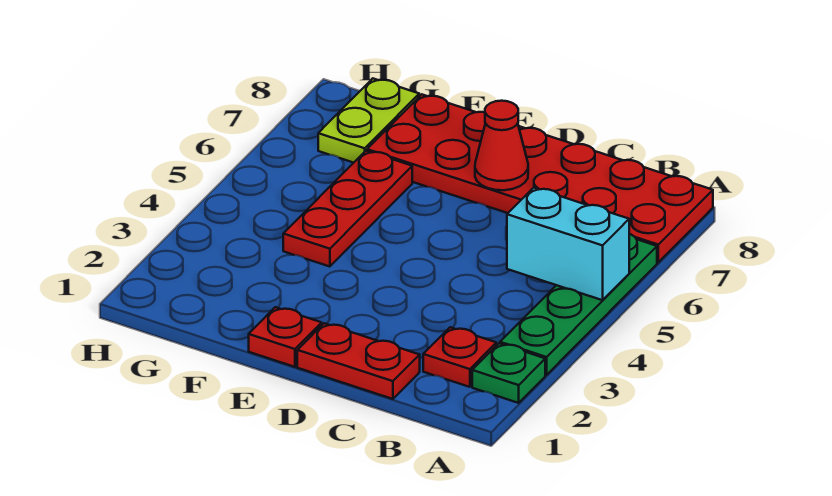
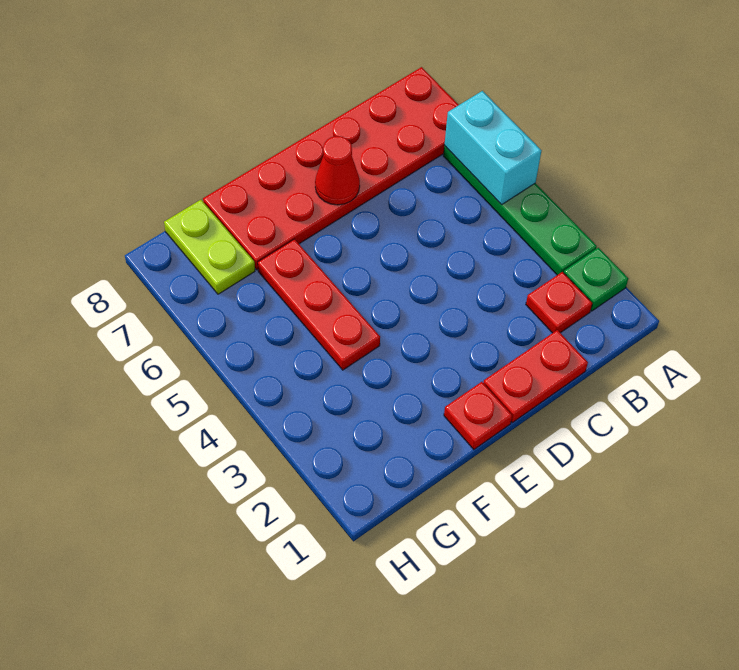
cyan brick A5:B5 level 2 -> cyan brick A5:A6 level 2

